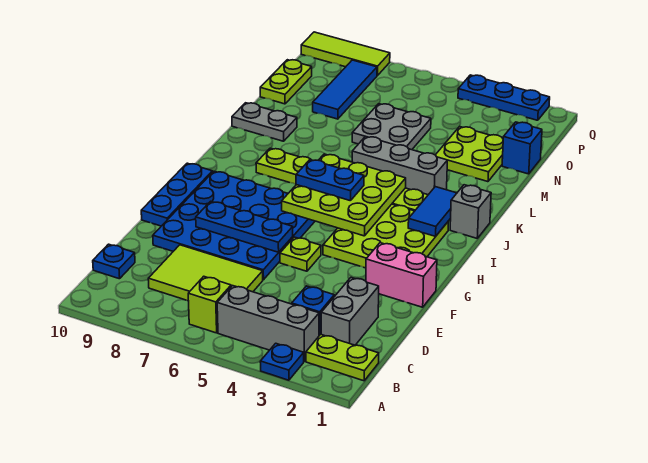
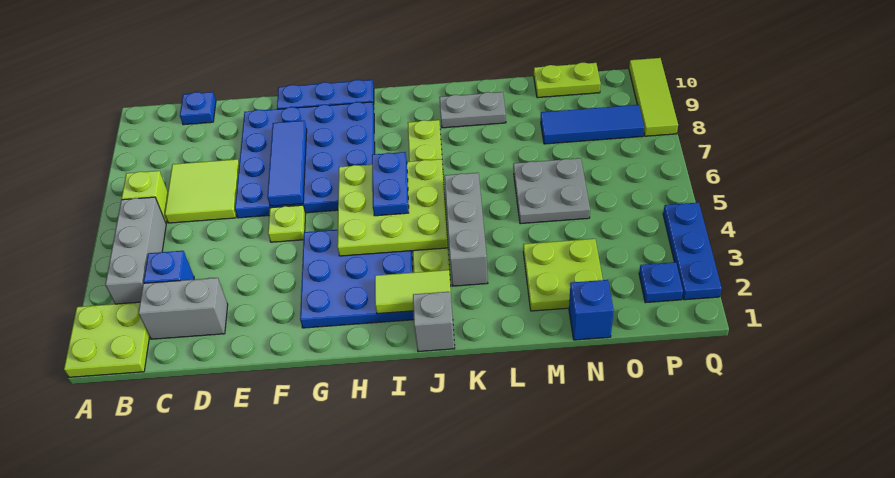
blue plate A3 level 1 -> blue plate P2 level 1
lime plate B1:B2 level 1 -> lime plate A1:B2 level 1
lime tile C6:D8 level 1 -> lime tile C6:D7 level 1
pink brick F1:F2 level 1 -> none
blue plate F6:F8 level 2 -> blue tile F6:F8 level 2
lime plate G2:I4 level 1 -> blue plate G2:I4 level 1
blue tile I2:J2 level 2 -> lime tile I2:J2 level 2
grey plate L9:L10 level 1 -> grey plate K9:L9 level 1

